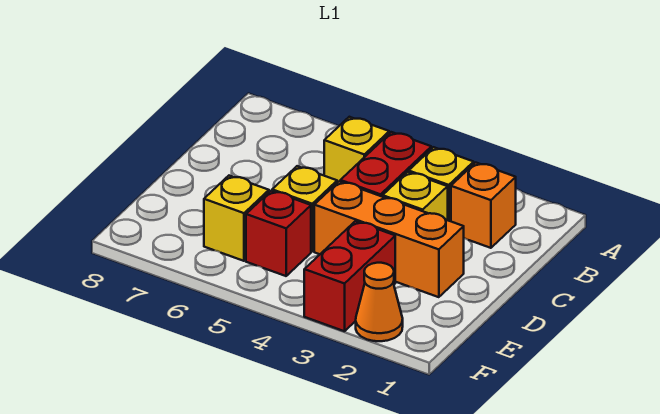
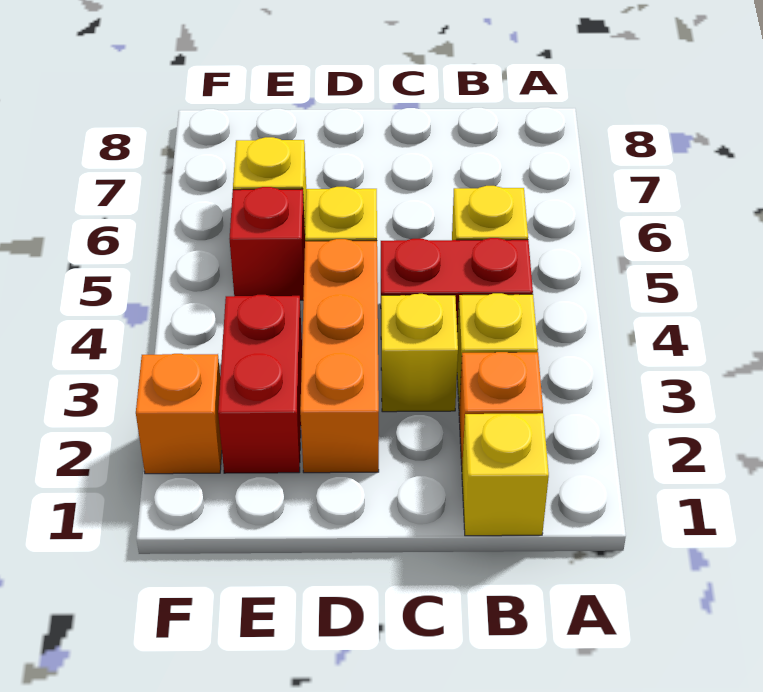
none -> yellow brick B1 level 1
red brick E3:F3 level 1 -> red brick E2:E3 level 1
orange cone F2 level 1 -> orange brick F2 level 1

